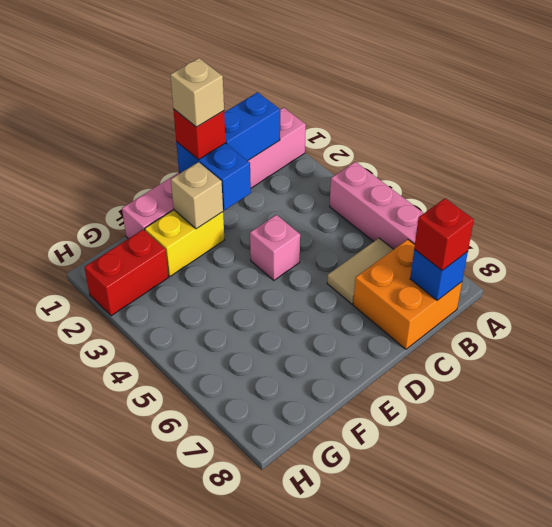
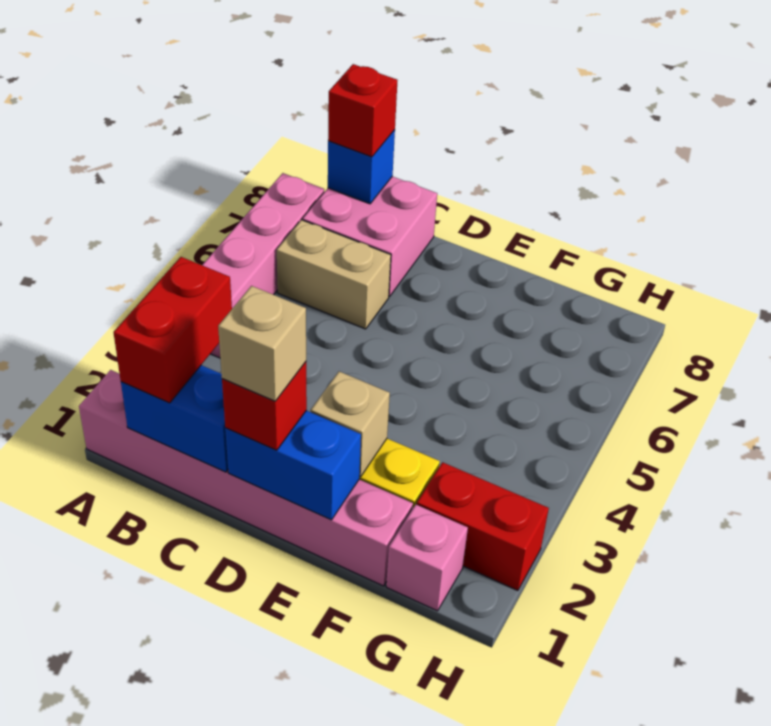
none -> red brick B1:B2 level 3
tan tile B6:C6 level 1 -> tan brick B6:C6 level 1
orange brick B7:C8 level 1 -> pink brick B7:C8 level 1
blue brick D1:D2 level 2 -> blue brick D1:E1 level 2
pink brick D4 level 1 -> pink brick G1 level 1

